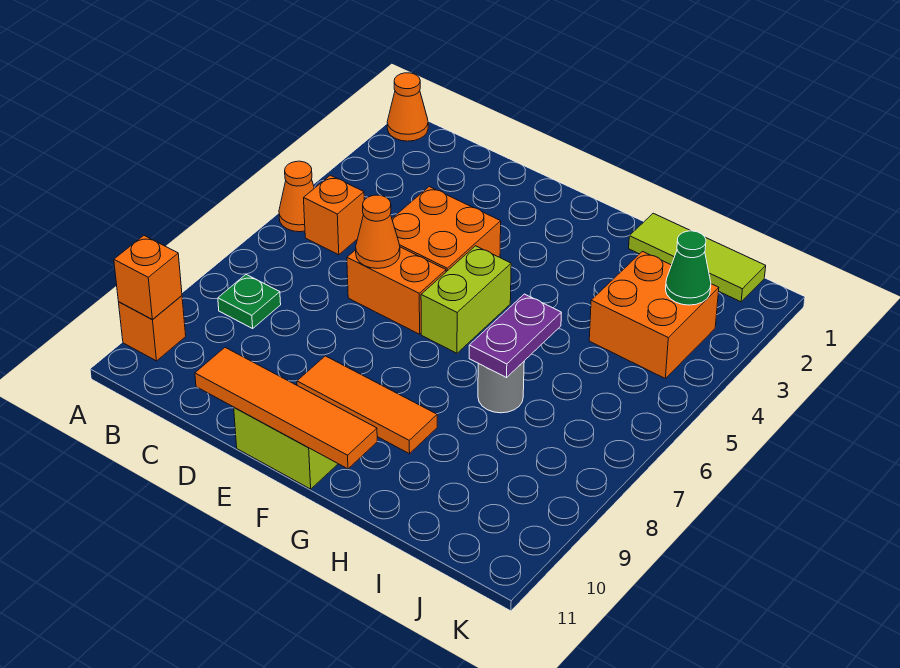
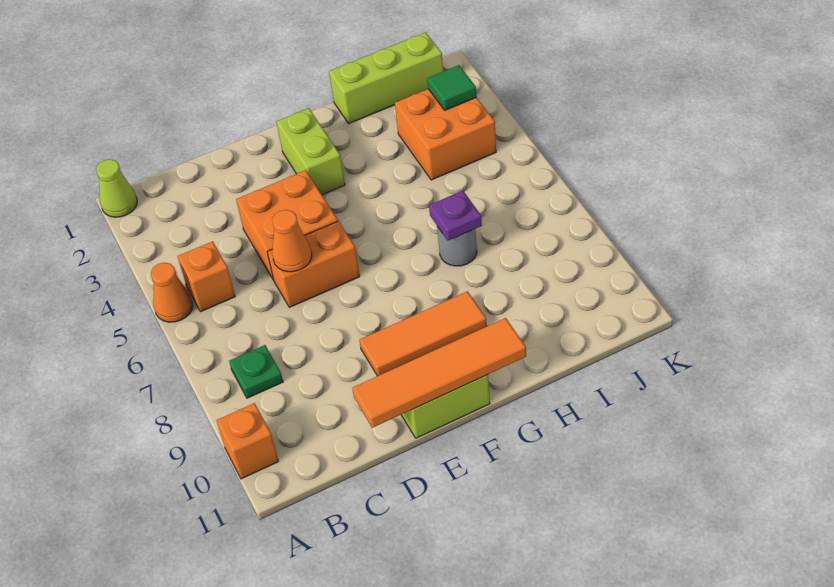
orange cone A1 level 1 -> lime cone A1 level 1
orange brick A10 level 2 -> none
lime brick F5:F6 level 1 -> lime brick F2:F3 level 1
lime tile H1:J1 level 1 -> lime brick H1:J1 level 1
purple plate H6:H7 level 2 -> purple plate H7 level 2
green cone J3 level 2 -> green tile J3 level 2

